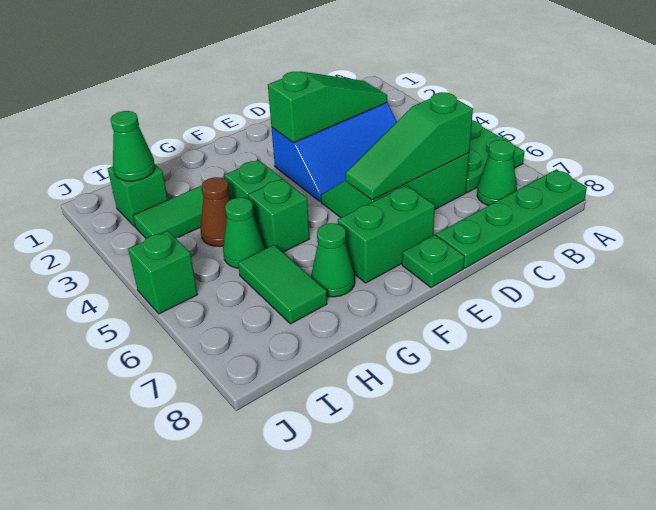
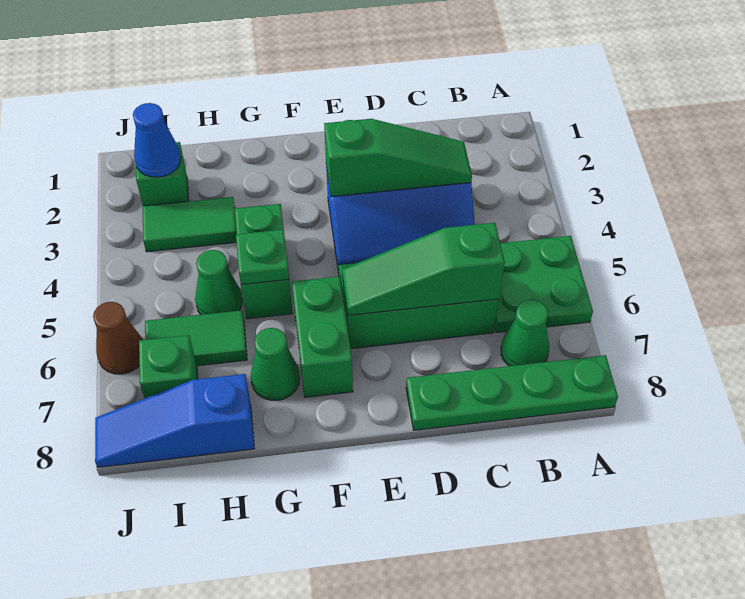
green brick E7:F7 level 1 -> green brick F6:F7 level 1
green plate E8 level 1 -> green plate G5 level 2
brown cone H4 level 1 -> brown cone J6 level 1
green tile H6:H7 level 1 -> green tile H6:I6 level 1
none -> blue slope H8:J8 level 1 top H
green cone I2 level 2 -> blue cone I2 level 2
green brick J5 level 1 -> green brick I7 level 1

